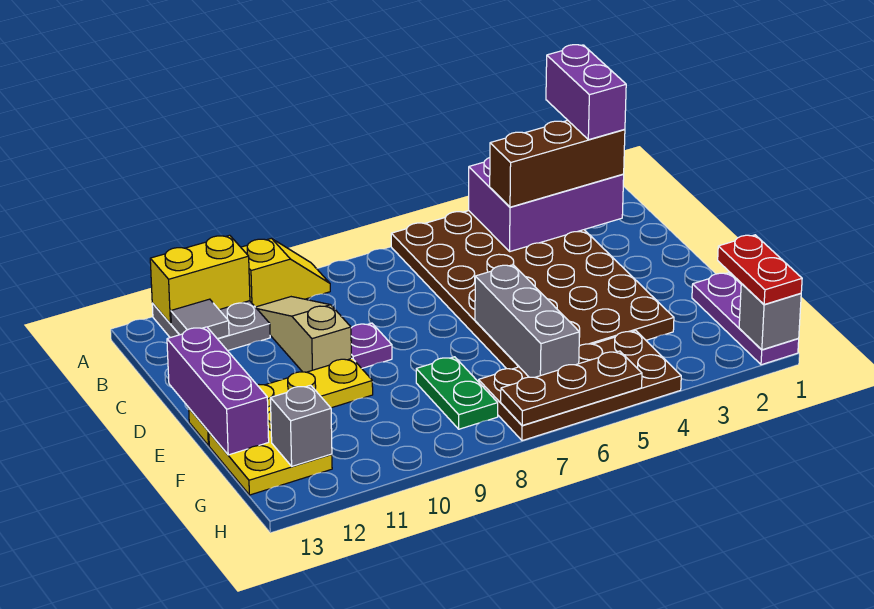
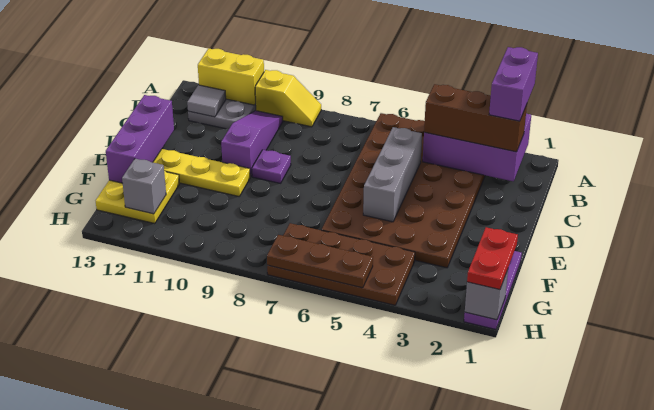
tan slope B10:D10 level 1 top D -> purple slope B10:D10 level 1 top D
grey brick E6:G6 level 2 -> grey brick C5:E5 level 2
green plate F8:G8 level 1 -> none

